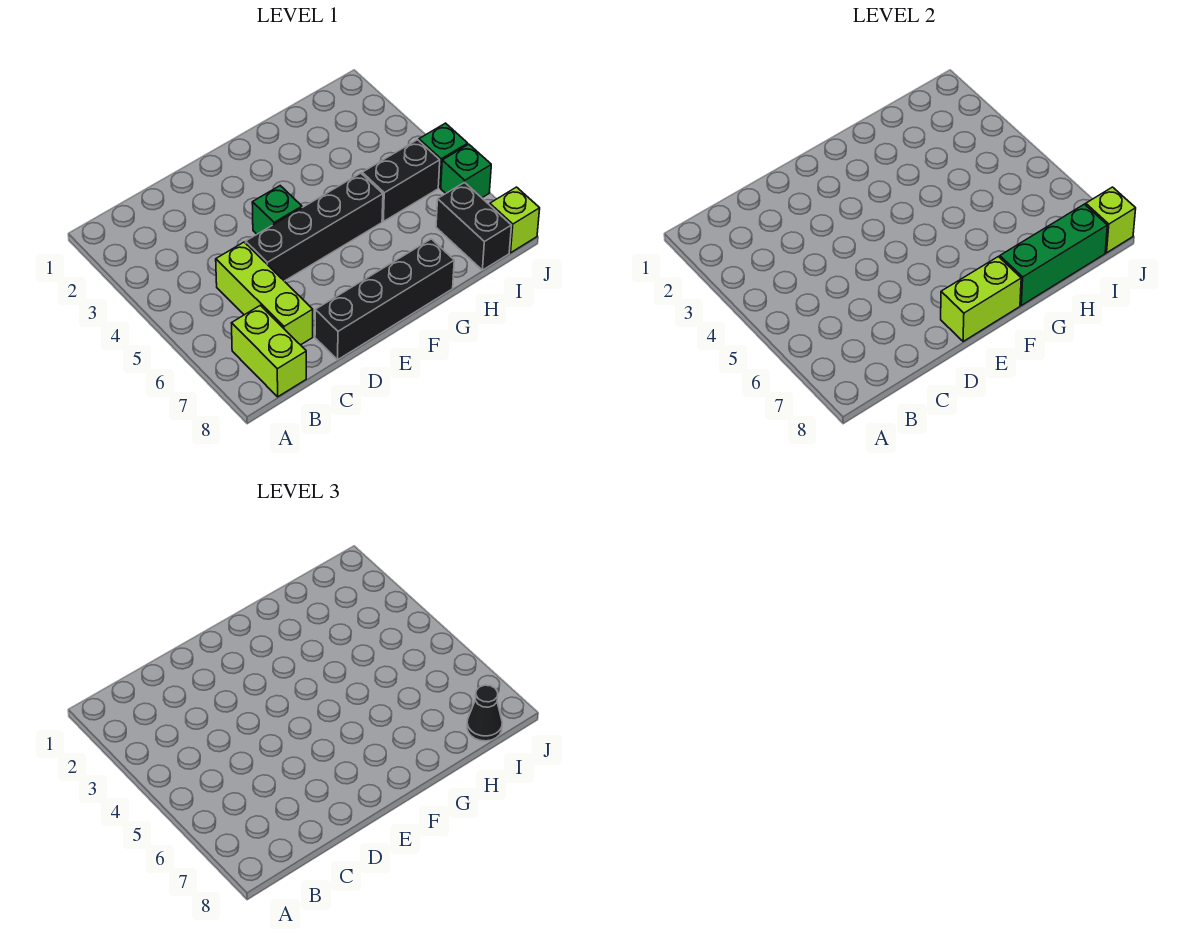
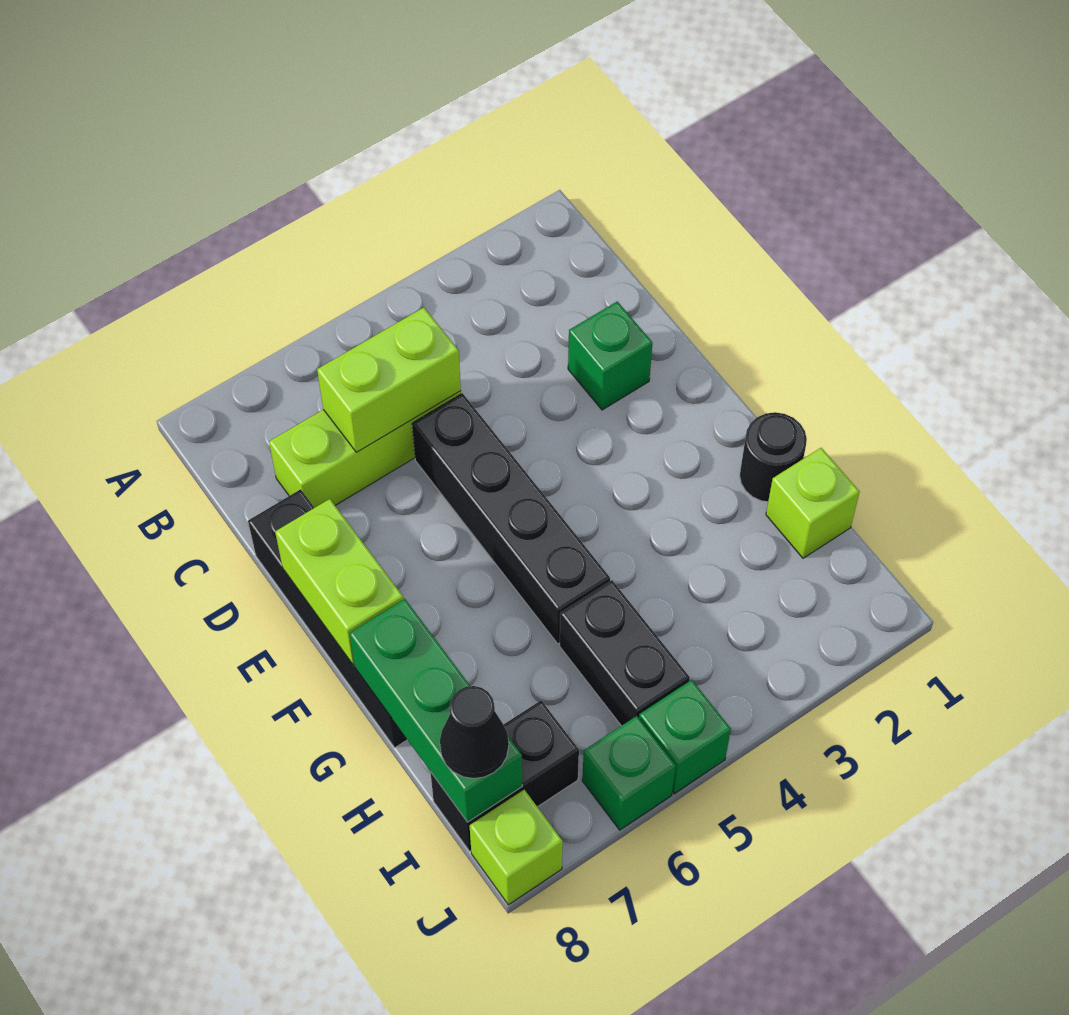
lime brick B7:B8 level 1 -> lime brick C5:C6 level 2
green brick E4 level 1 -> green brick D2 level 1
none -> black round brick G1 level 1
lime brick J8 level 2 -> lime brick H1 level 1

